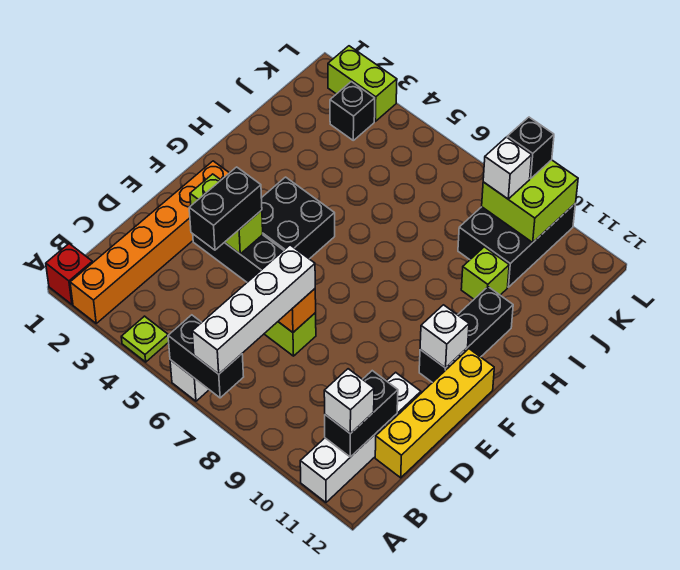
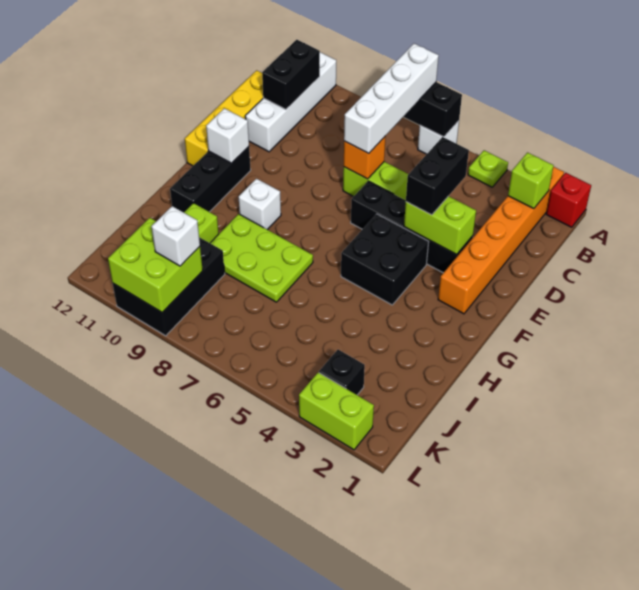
none -> lime brick B2 level 2
white brick B11 level 3 -> white brick G9 level 1
none -> lime plate H7:I9 level 1
black brick L9 level 3 -> none

